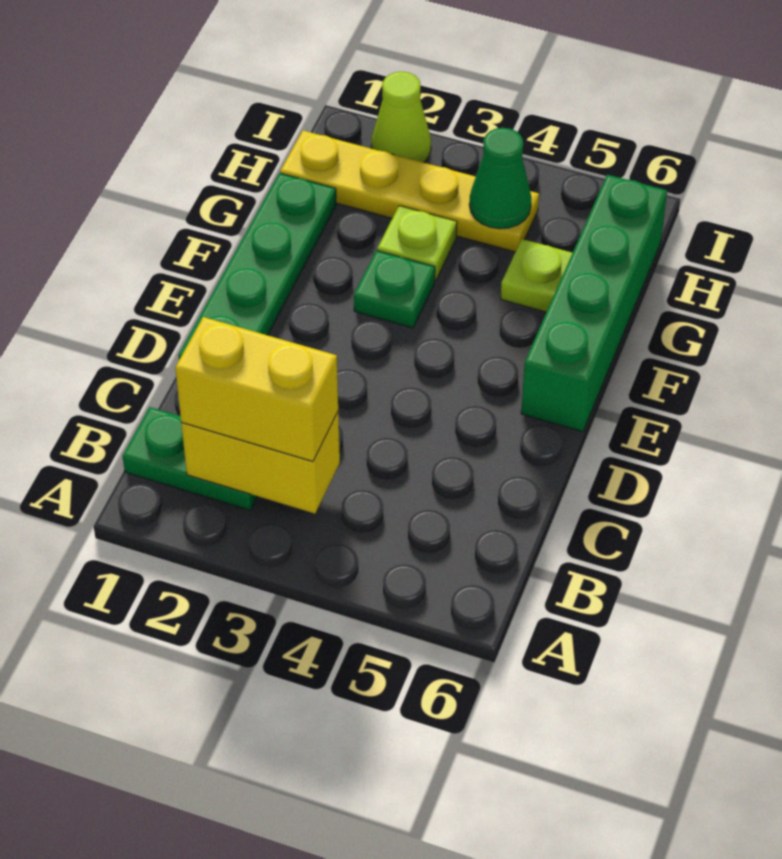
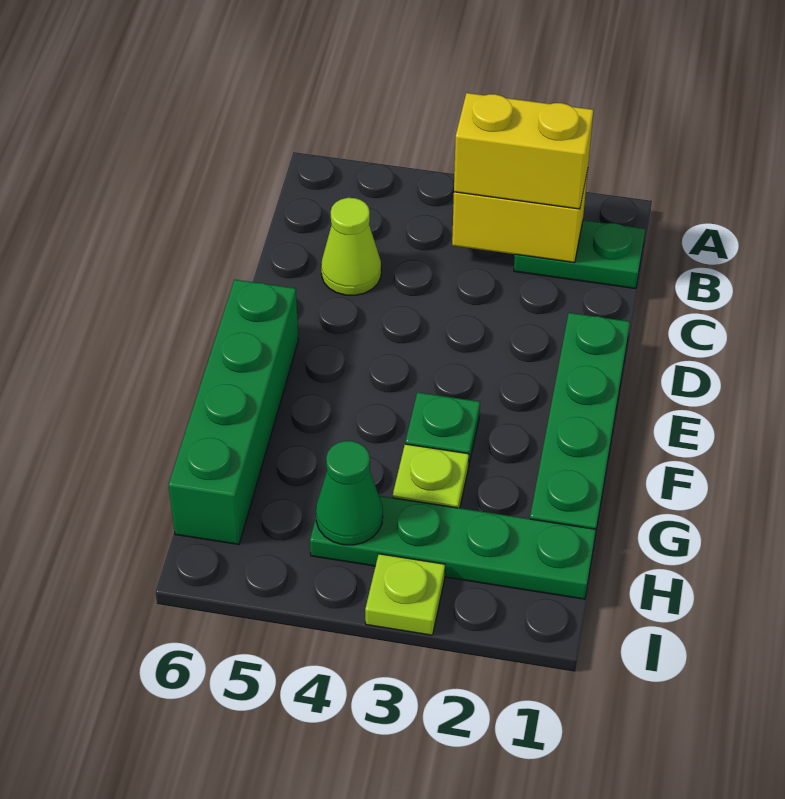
lime plate G5 level 1 -> lime plate I3 level 1
yellow plate H1:H4 level 1 -> green plate H1:H4 level 1
lime cone I2 level 1 -> lime cone C5 level 1

